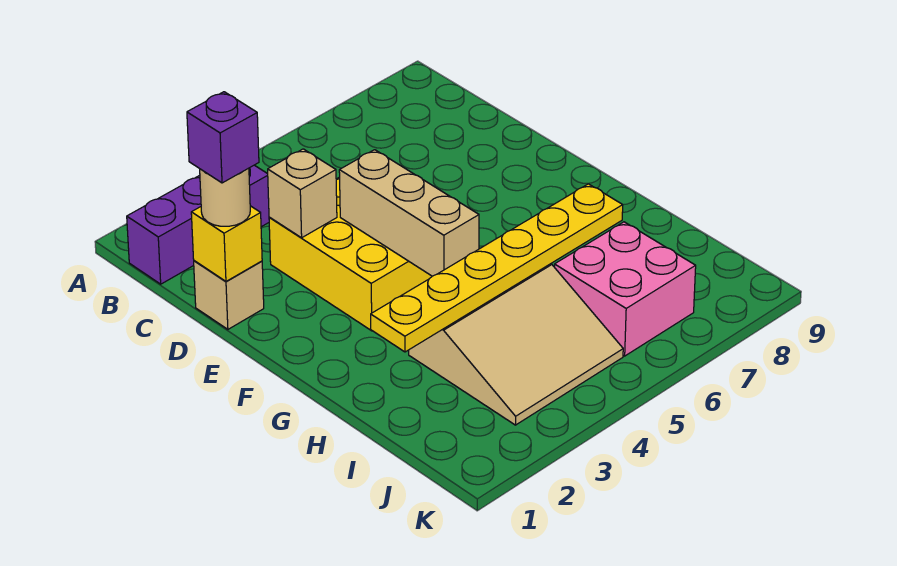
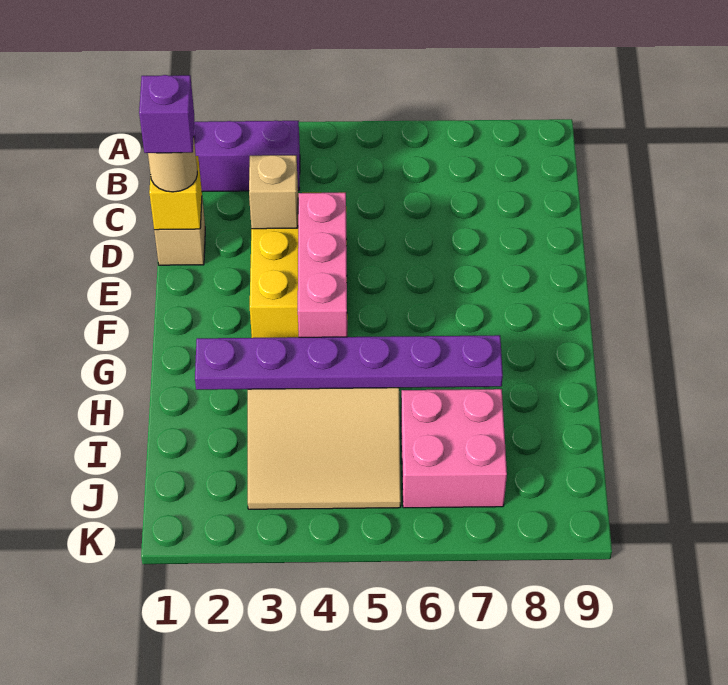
tan brick E4:G4 level 2 -> pink brick E4:G4 level 2
yellow plate H2:H7 level 2 -> purple plate H2:H7 level 2

